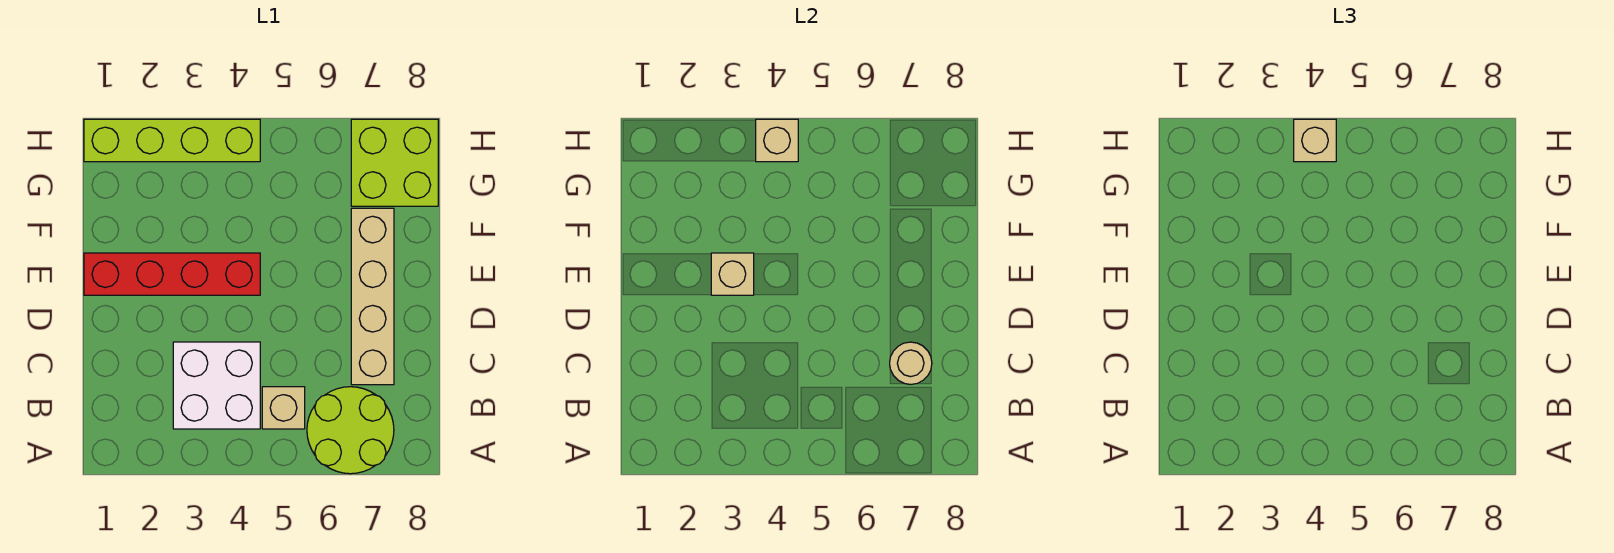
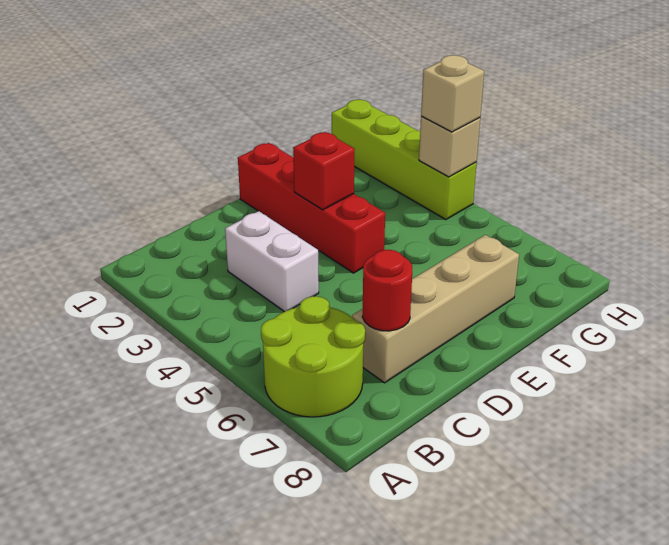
white brick B3:C4 level 1 -> white brick C3:C4 level 1
tan brick B5 level 1 -> none
tan round brick C7 level 2 -> red round brick C7 level 2
tan brick E3 level 2 -> red brick E3 level 2
lime brick G7:H8 level 1 -> none

